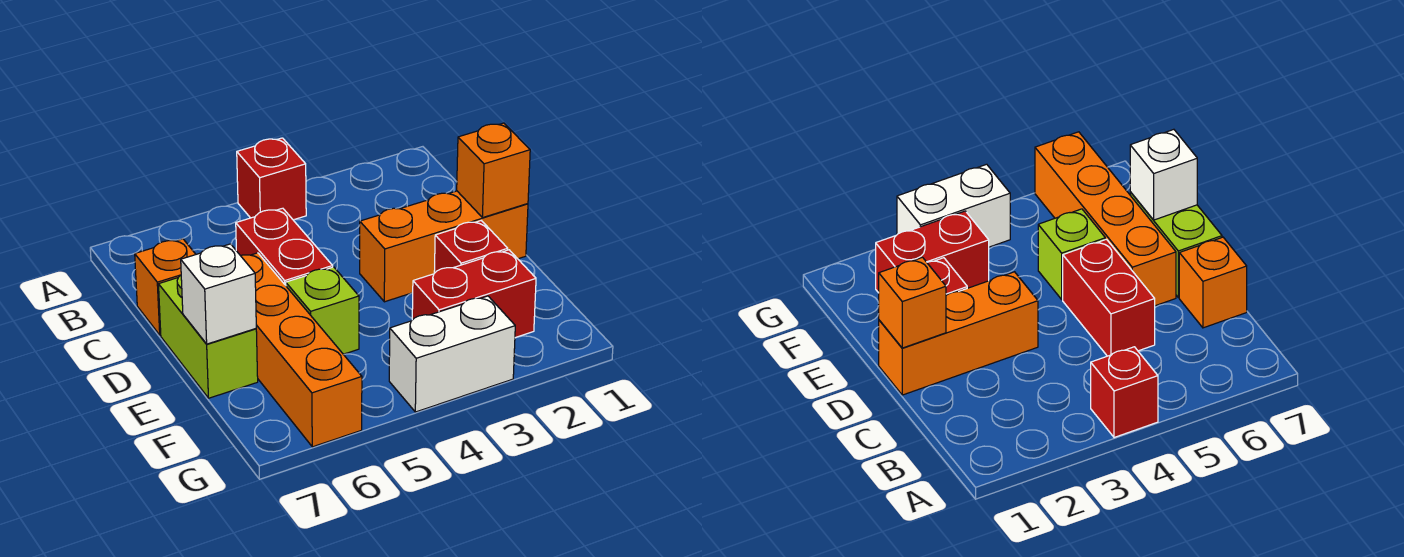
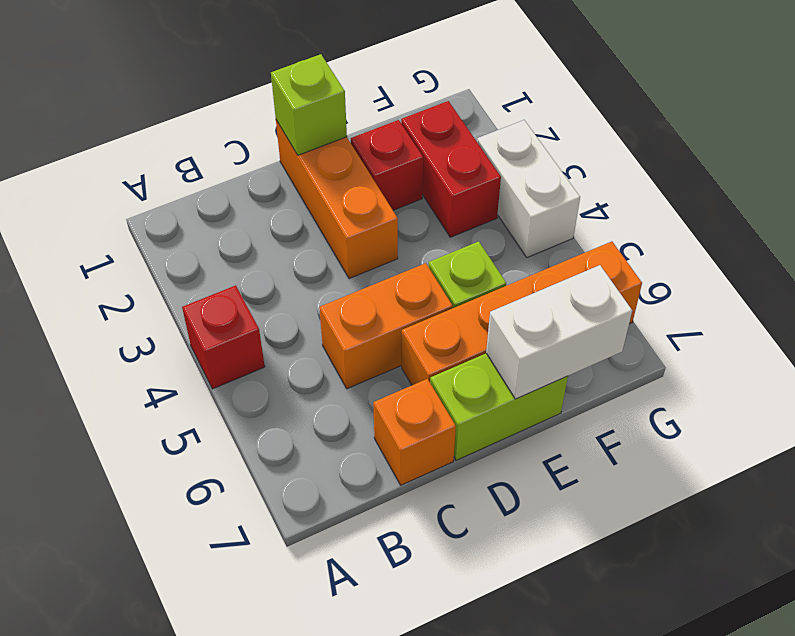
red brick C5:D5 level 1 -> orange brick C5:D5 level 1
orange brick D1 level 2 -> lime brick D1 level 2
white brick E7 level 2 -> white brick E7:F7 level 2

